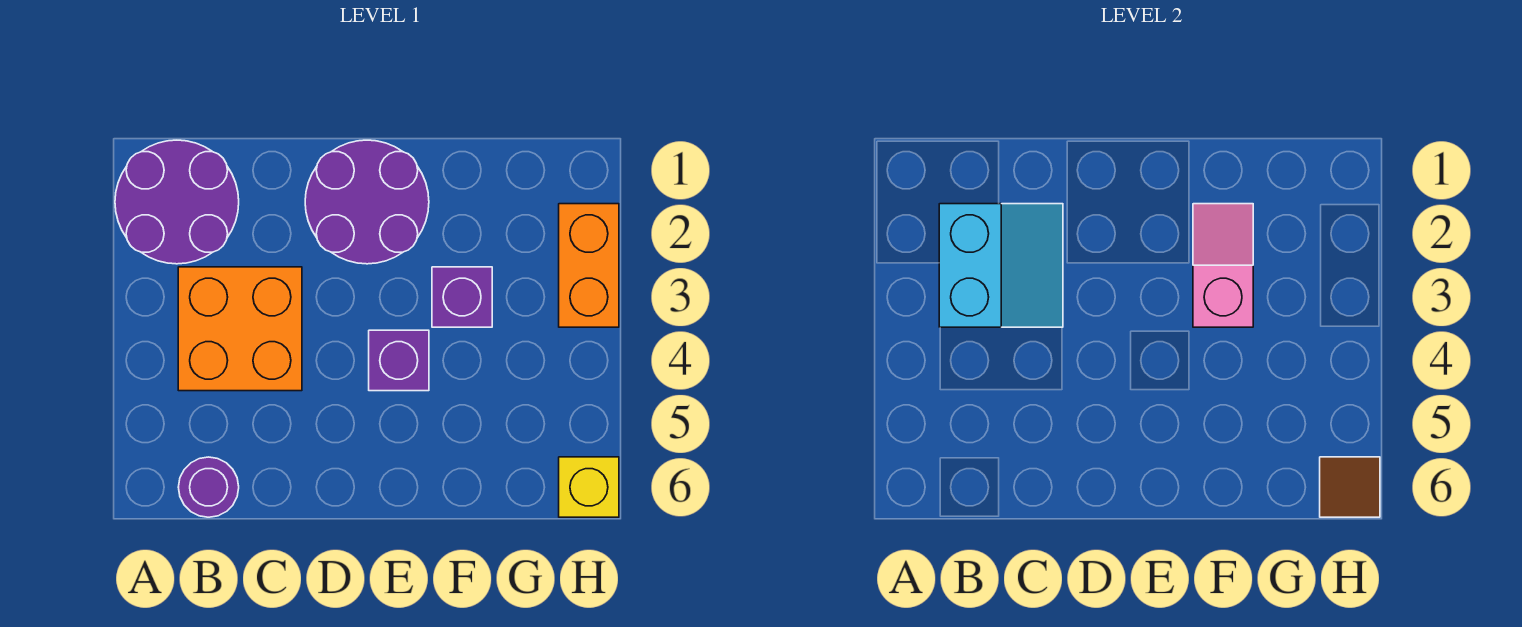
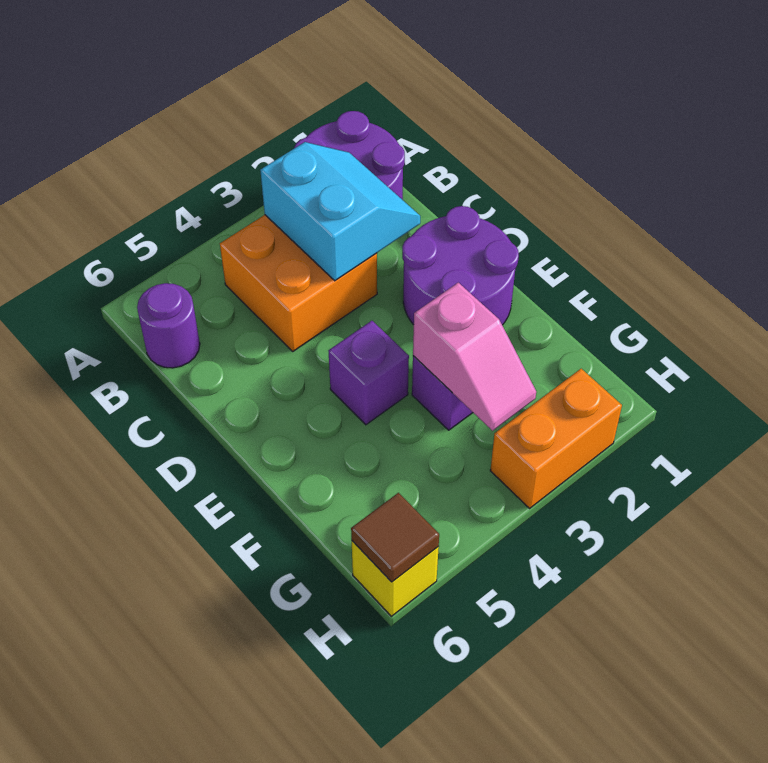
cyan slope B2:C3 level 2 top B -> cyan slope B2:C3 level 2 top 3
pink slope F2:F3 level 2 top 3 -> pink slope F3:G3 level 2 top F

